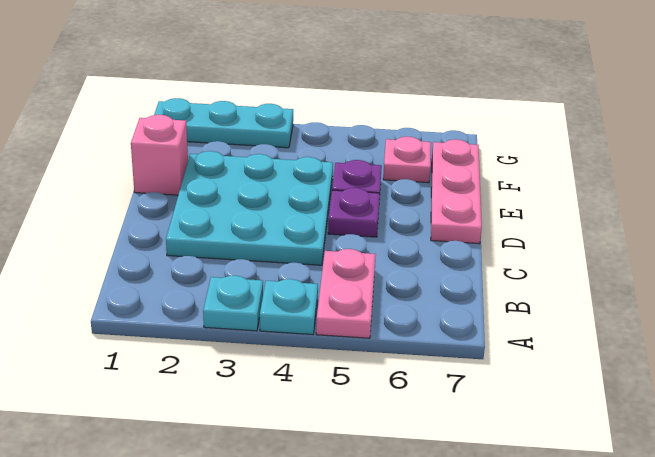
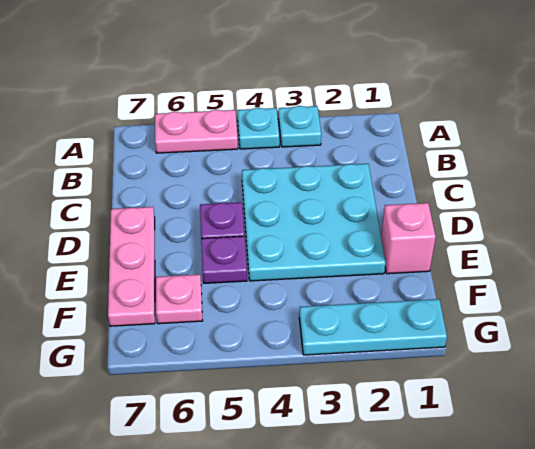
pink plate A5:B5 level 1 -> pink plate A5:A6 level 1

